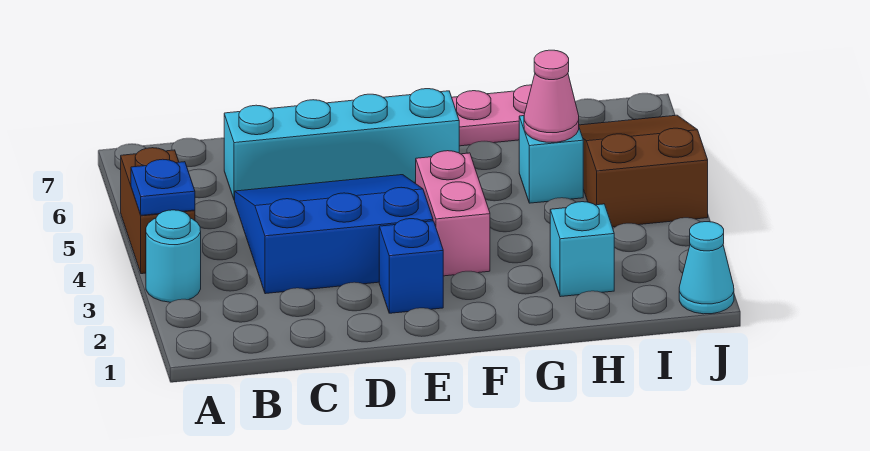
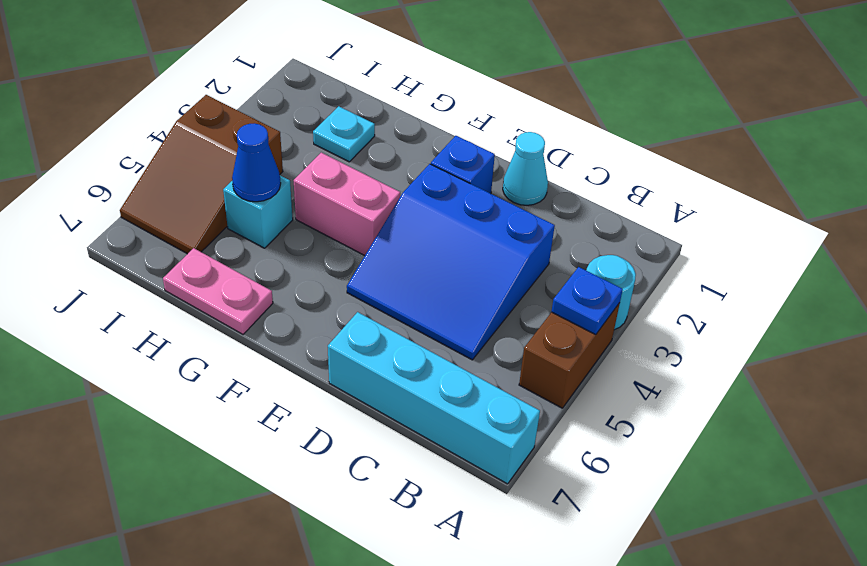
cyan brick C6:F6 level 1 -> cyan brick A7:D7 level 1
pink brick F3:F4 level 1 -> pink brick F4:G4 level 1
cyan brick H2 level 1 -> cyan plate H2 level 1
pink cone H5 level 2 -> blue cone H5 level 2
cyan cone J1 level 1 -> cyan cone D1 level 1

